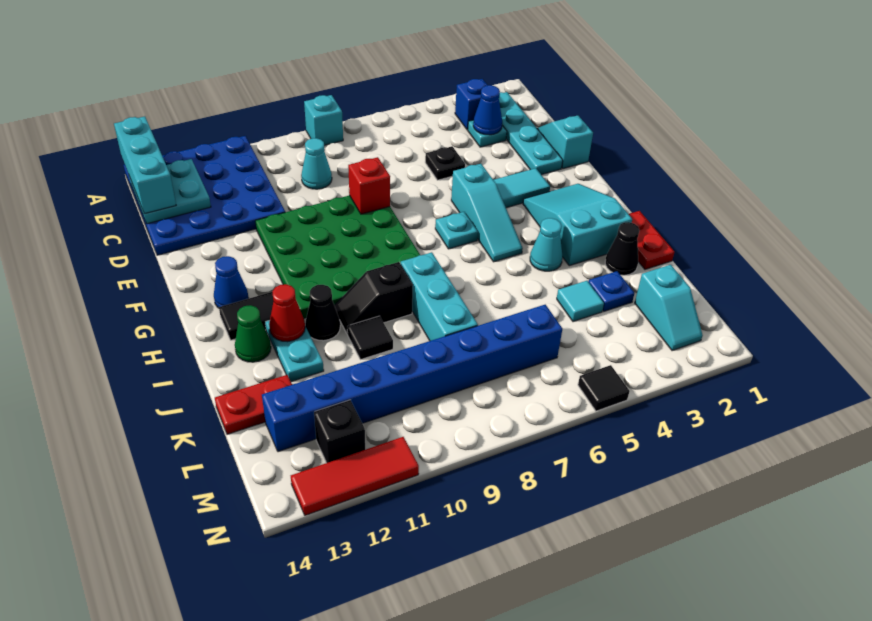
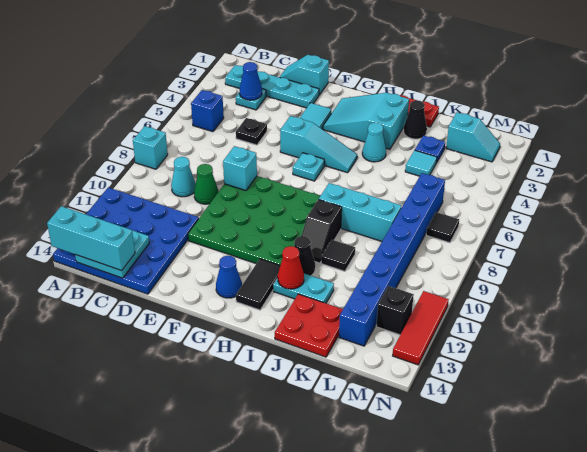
blue brick B3 level 1 -> blue brick B5 level 1
red brick E8 level 2 -> cyan brick E8 level 2
green cone I13 level 1 -> green cone D9 level 1
red plate K13:K14 level 1 -> red plate J13:K14 level 1
black tile N5 level 1 -> black tile M7 level 1

